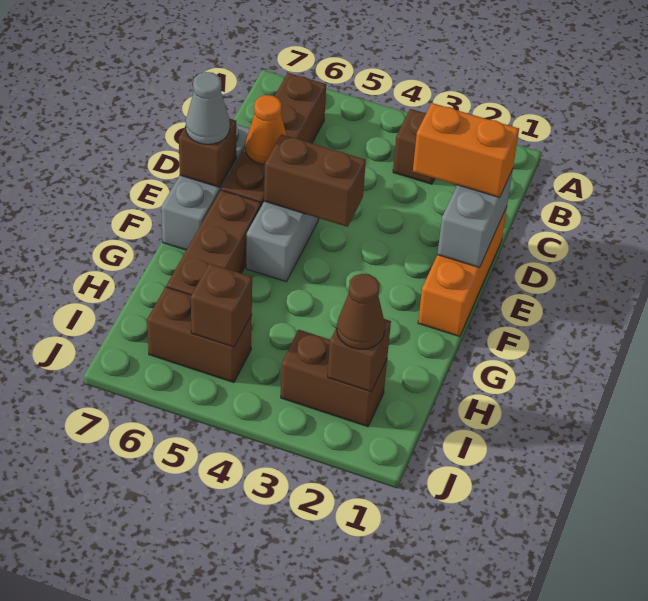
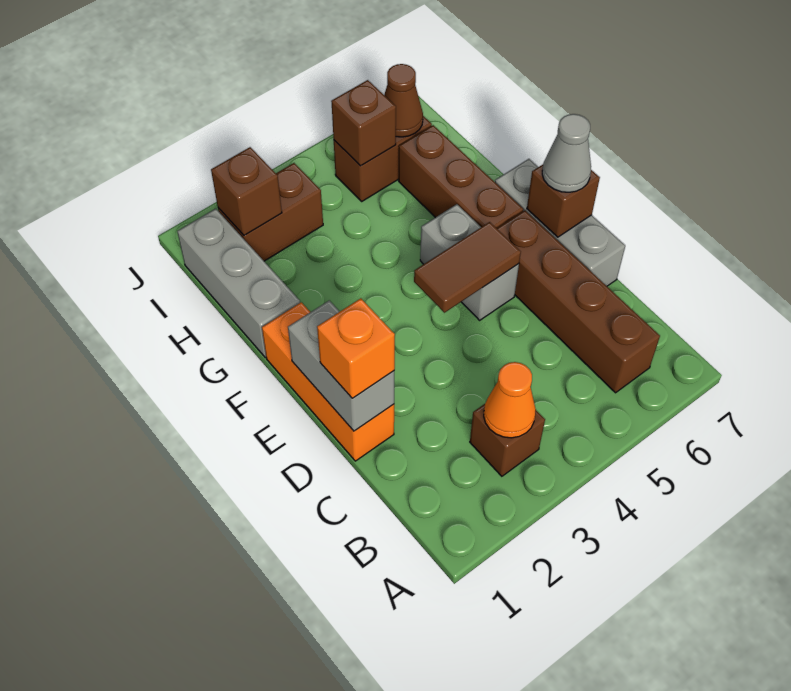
orange brick D1:D2 level 3 -> orange brick D1 level 3
orange cone D6 level 2 -> orange cone B3 level 2
brown brick E4:E5 level 2 -> brown tile E4:E5 level 2
none -> grey brick G1:I1 level 1
brown cone I2 level 3 -> brown cone I6 level 2

